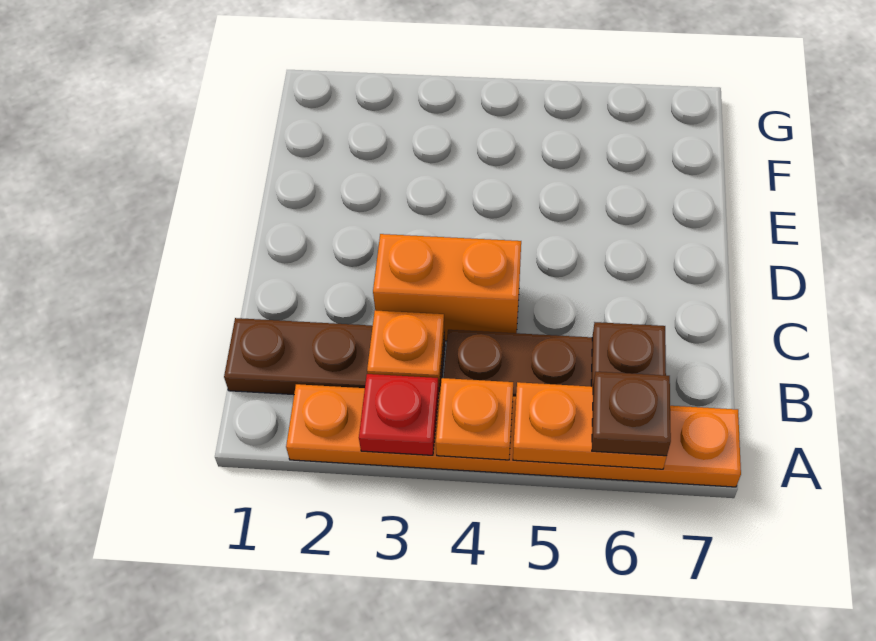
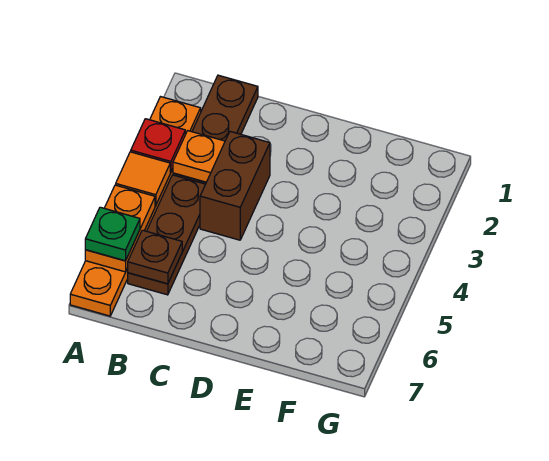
orange plate A4 level 2 -> orange tile A4 level 2
brown plate A6 level 3 -> green plate A6 level 3
orange brick C3:C4 level 1 -> brown brick C3:C4 level 1

